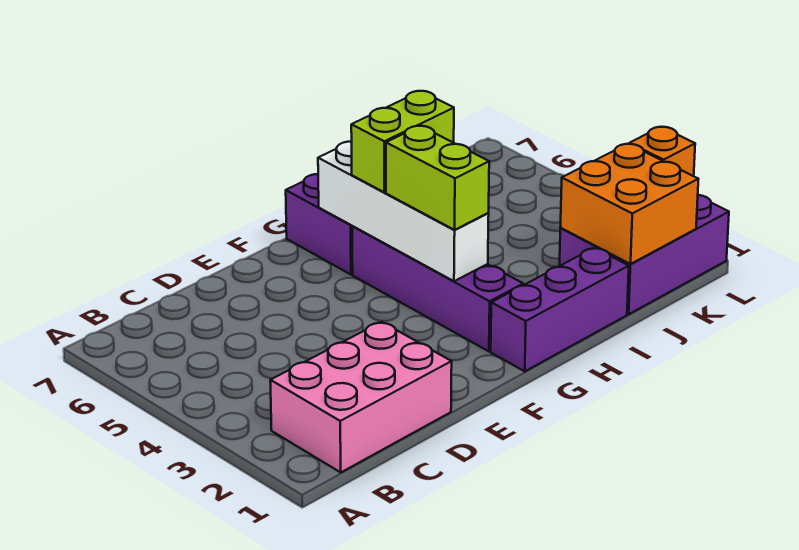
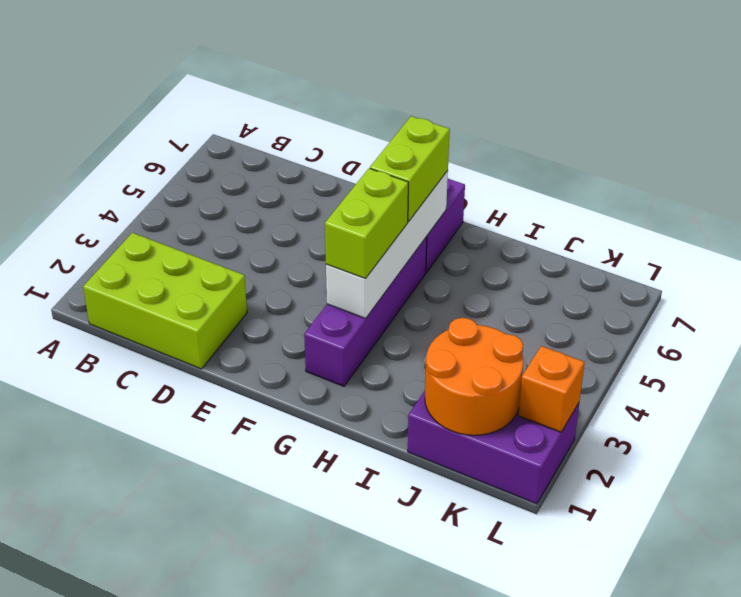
pink brick B1:D2 level 1 -> lime brick B1:D2 level 1
purple brick G1:I1 level 1 -> none
lime brick G5:H5 level 3 -> lime brick G5:G6 level 3
orange brick J1:K2 level 2 -> orange round brick J1:K2 level 2

